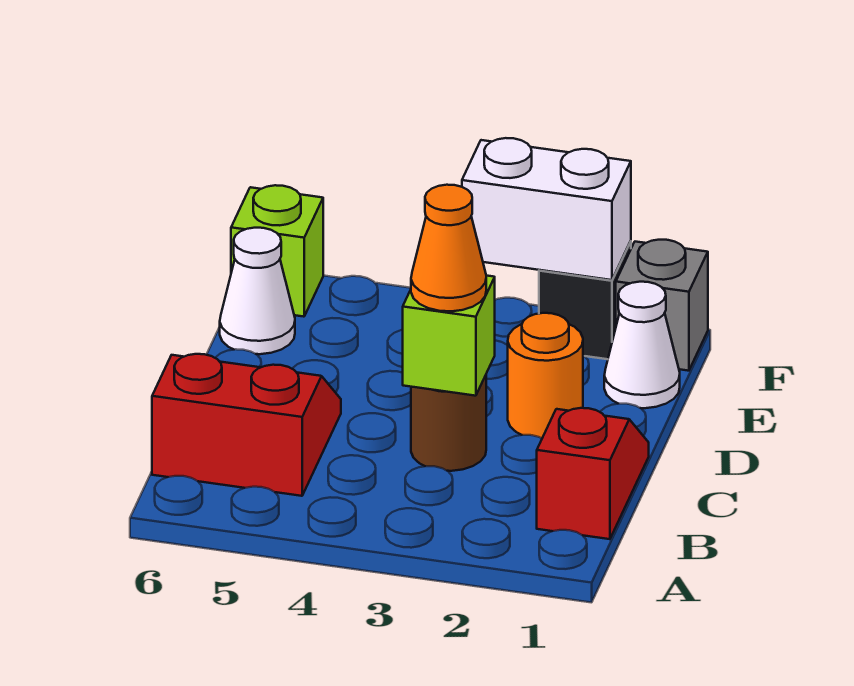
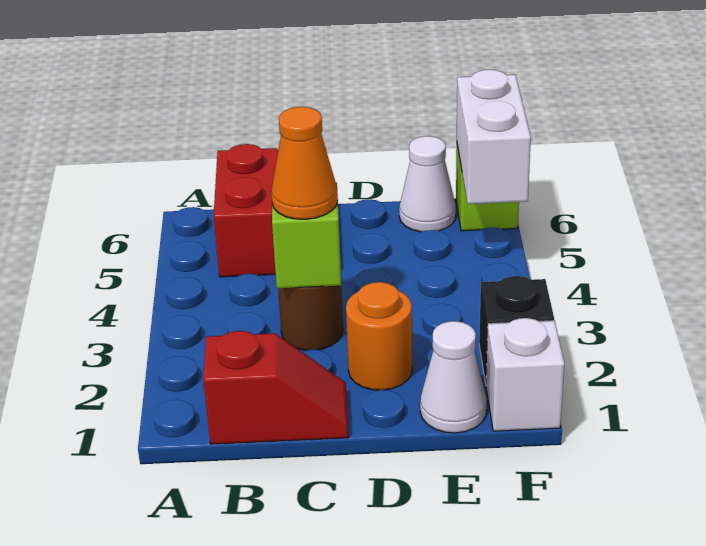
grey brick F1 level 1 -> white brick F1 level 1
white brick F2:F3 level 2 -> white brick F5:F6 level 2

